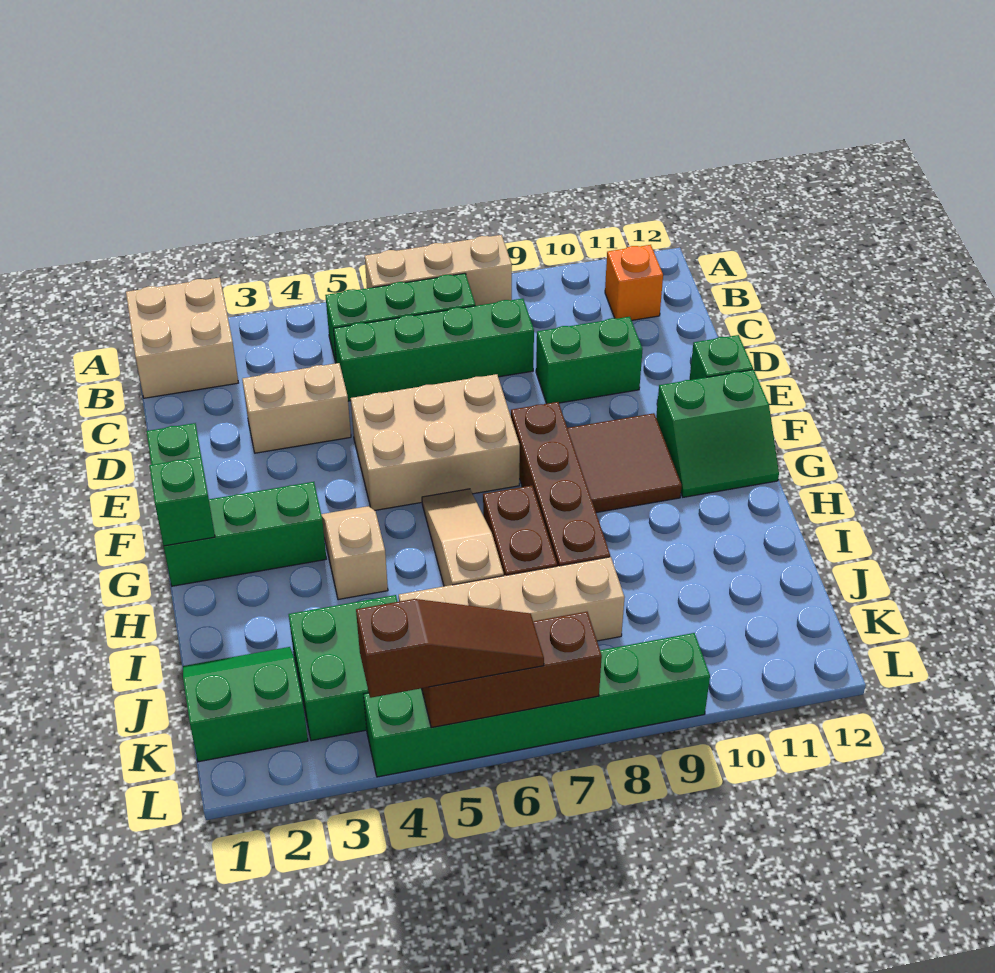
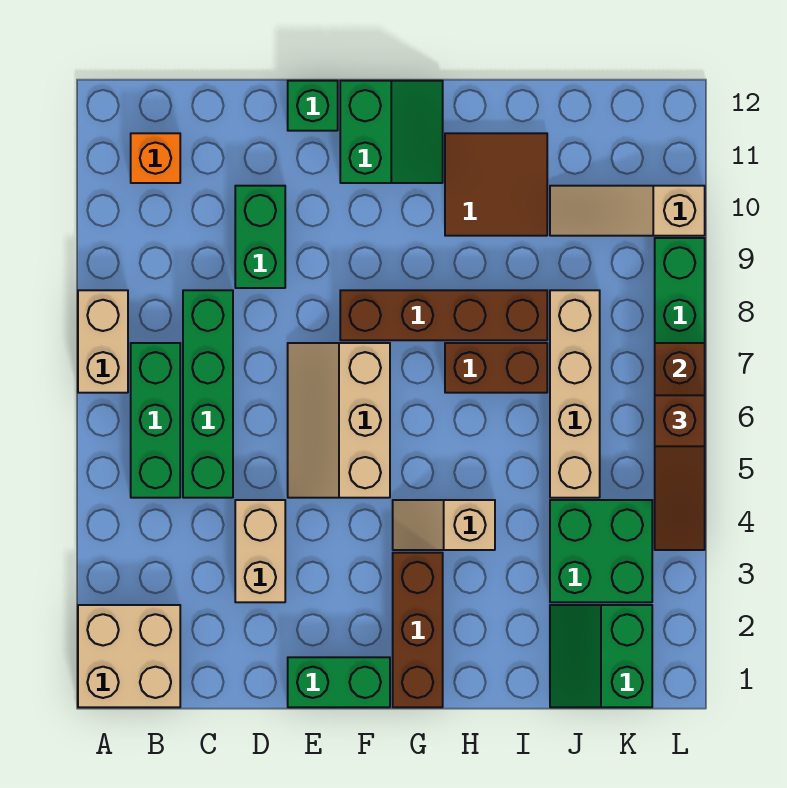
tan brick A6:A8 level 1 -> tan brick A7:A8 level 1
tan brick E5:F7 level 1 -> tan slope E5:F7 level 1 top F
brown tile F9:G10 level 1 -> brown tile H10:I11 level 1
green brick G1:G3 level 1 -> brown brick G1:G3 level 1
green brick G1 level 2 -> none
tan slope G6:I6 level 1 top I -> tan slope J10:L10 level 1 top L
brown slope L4:L6 level 3 top 4 -> brown slope L4:L6 level 3 top 6

